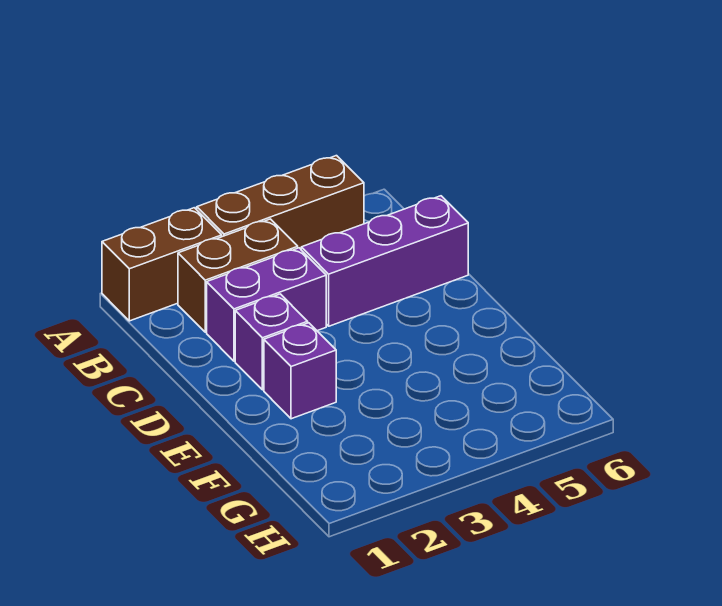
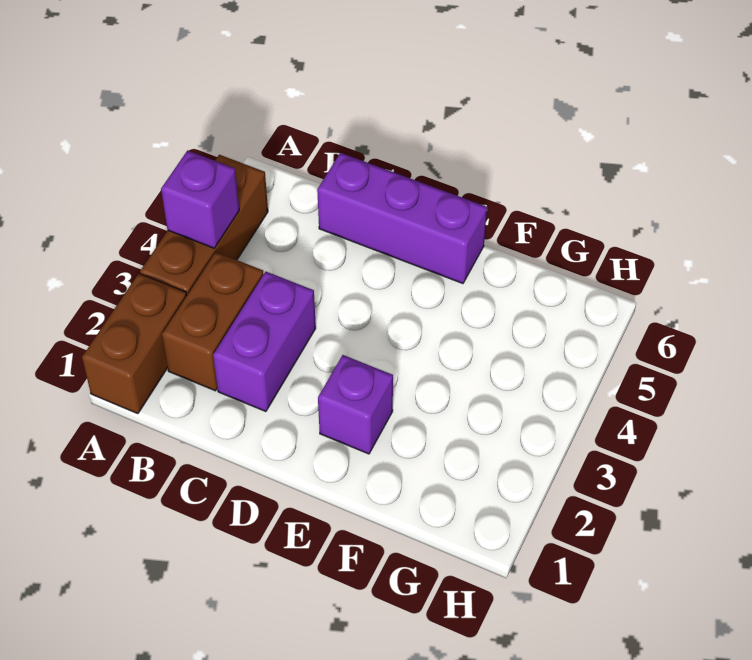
purple brick C4:C6 level 1 -> purple brick C6:E6 level 1
purple brick D2 level 1 -> purple brick A4 level 2

